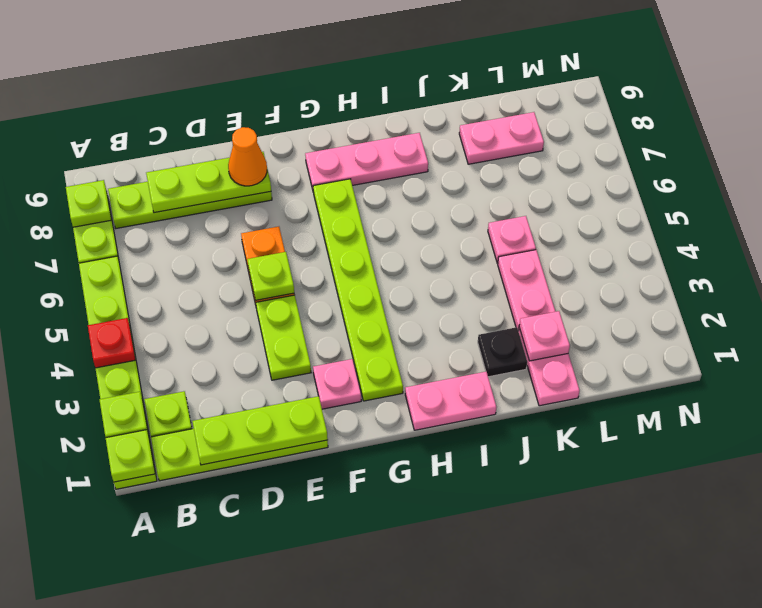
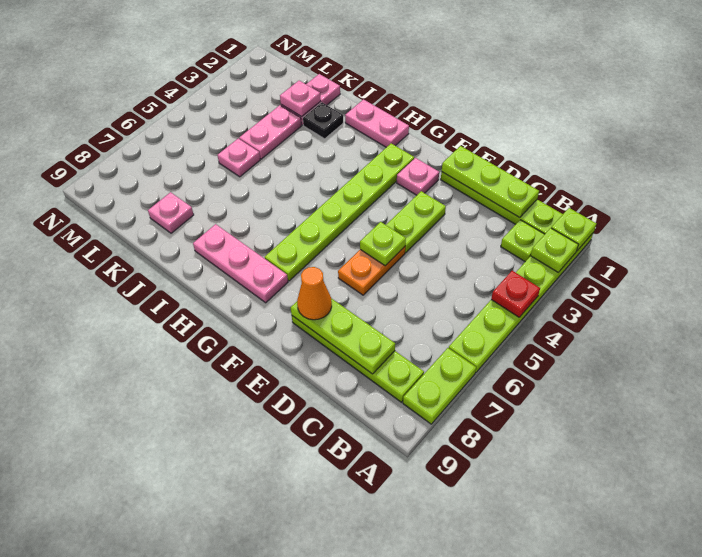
lime plate A8 level 2 -> none
pink plate K8:L8 level 1 -> pink plate K8 level 1

